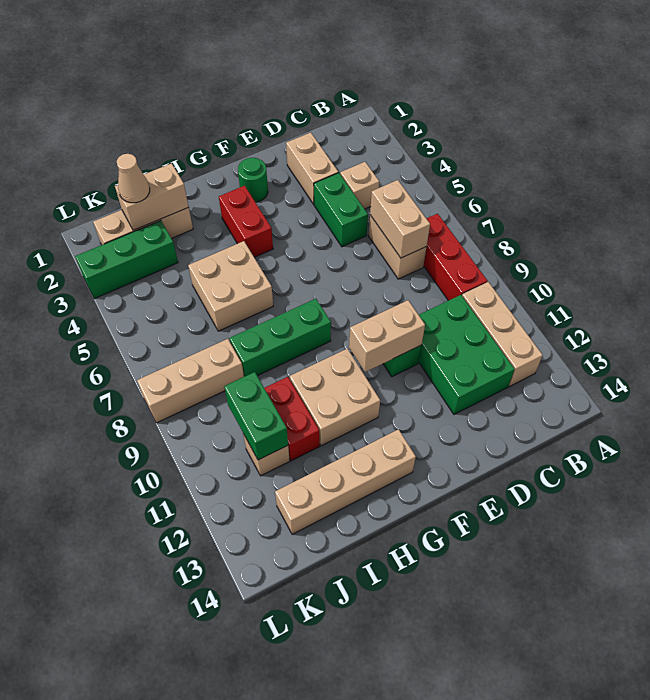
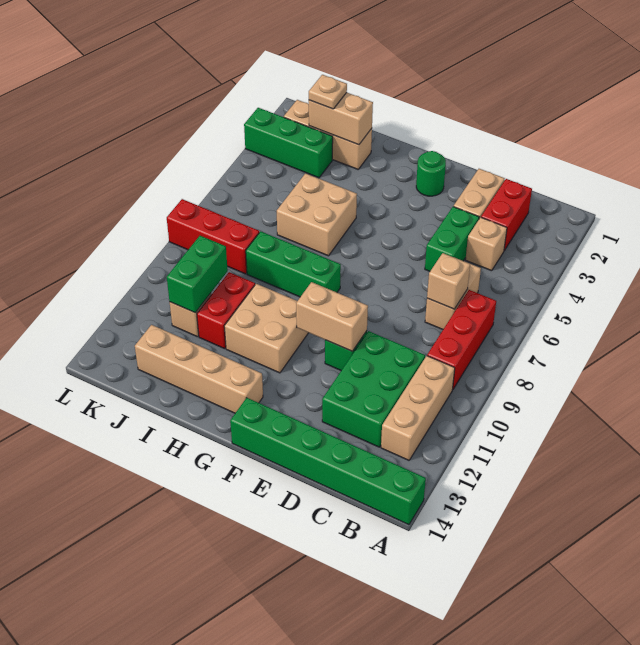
none -> green brick A14:F14 level 1
tan brick C6:C7 level 2 -> tan brick C7 level 2
red brick G3:G4 level 1 -> red brick C2:C3 level 1
tan cone J2 level 3 -> tan plate J2 level 3
tan brick J8:L8 level 1 -> red brick J8:L8 level 1

